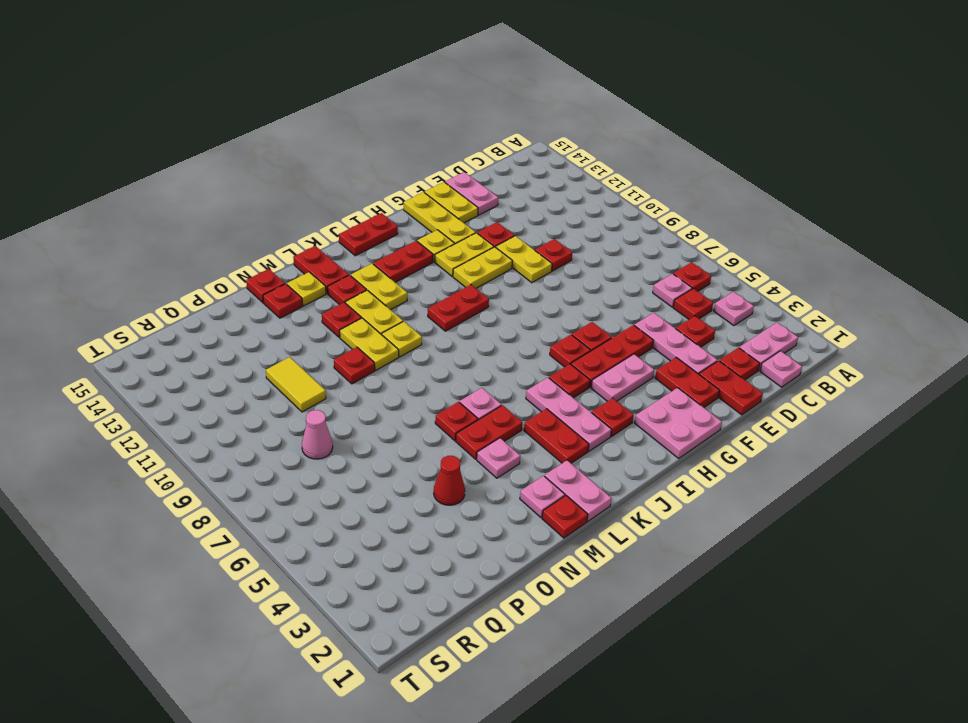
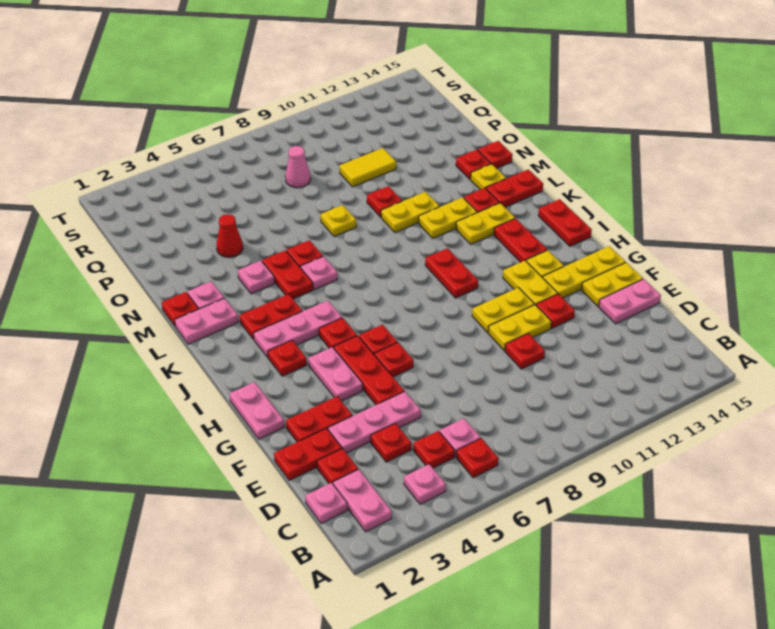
pink plate G1:H2 level 1 -> pink plate G1:H1 level 1
yellow plate G11:H11 level 1 -> yellow plate G10:G11 level 1
yellow plate L10 level 1 -> yellow plate N8 level 1
red plate M12 level 1 -> none

